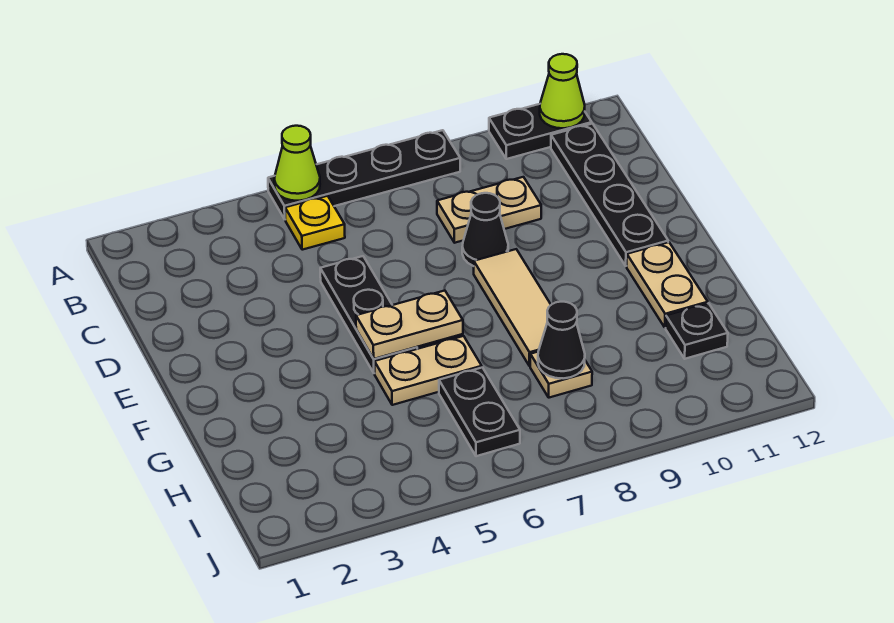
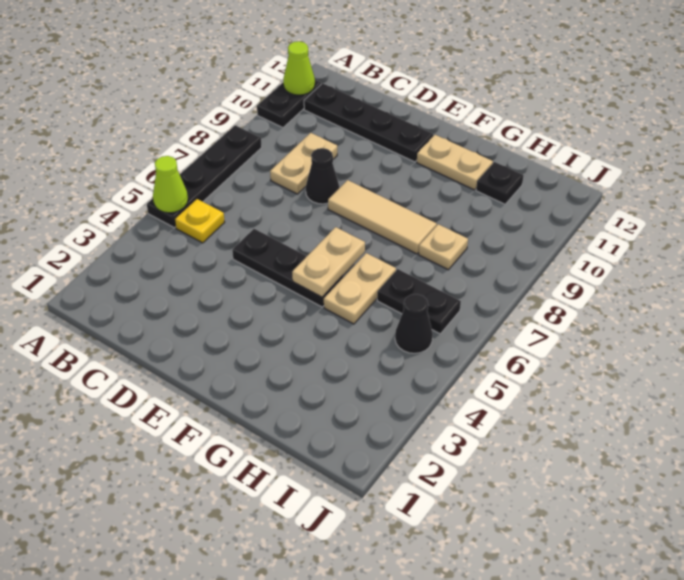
black cone H8 level 2 -> black cone I5 level 1

